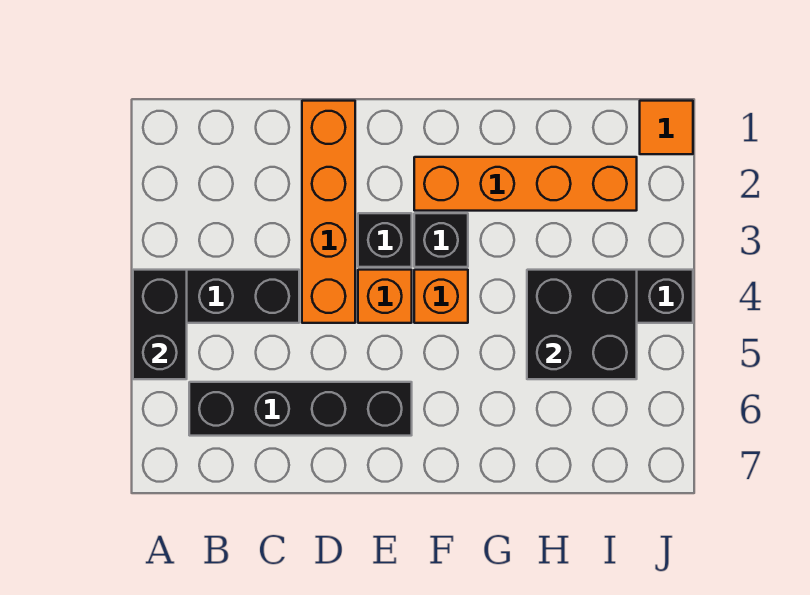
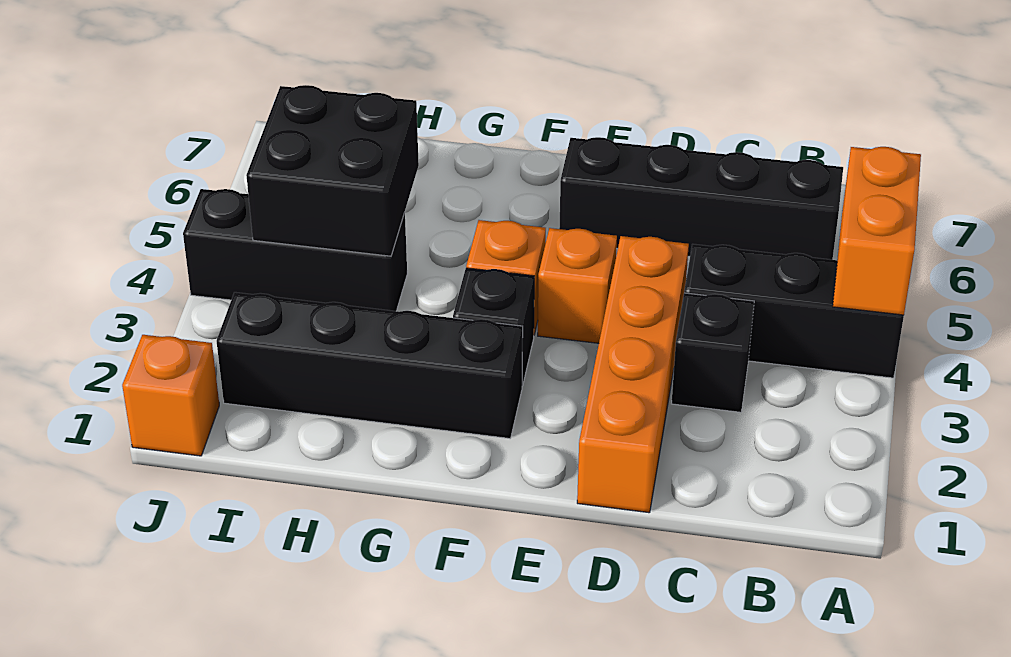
black brick A4:A5 level 2 -> orange brick A4:A5 level 2
black brick E3 level 1 -> black brick C3 level 1
orange brick F2:I2 level 1 -> black brick F2:I2 level 1
orange tile J1 level 1 -> orange brick J1 level 1

